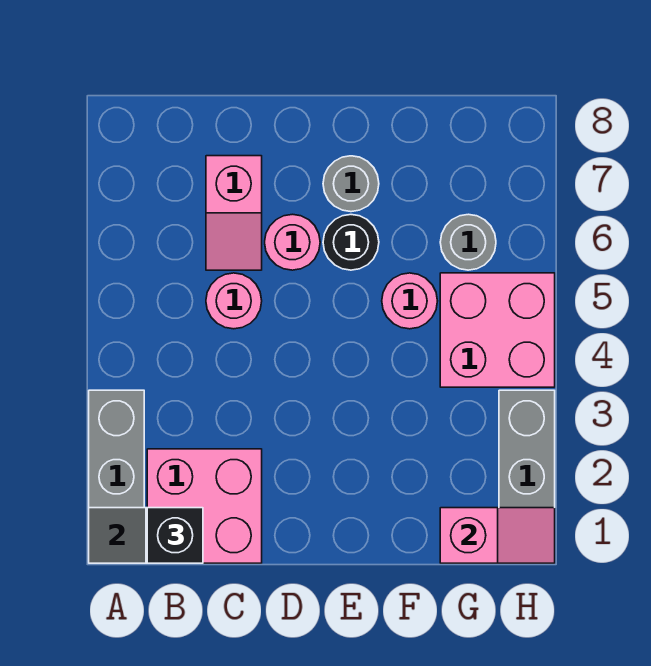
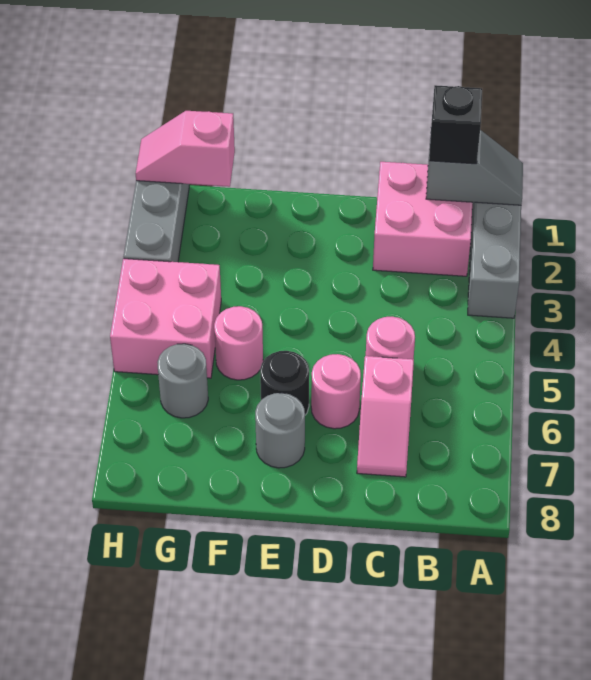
pink slope C6:C7 level 1 top 7 -> pink slope C6:C7 level 1 top 6

